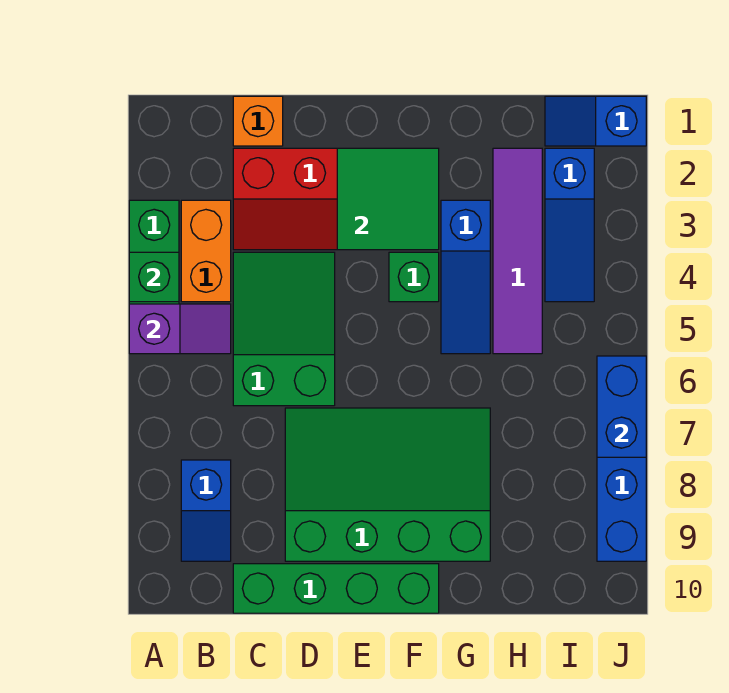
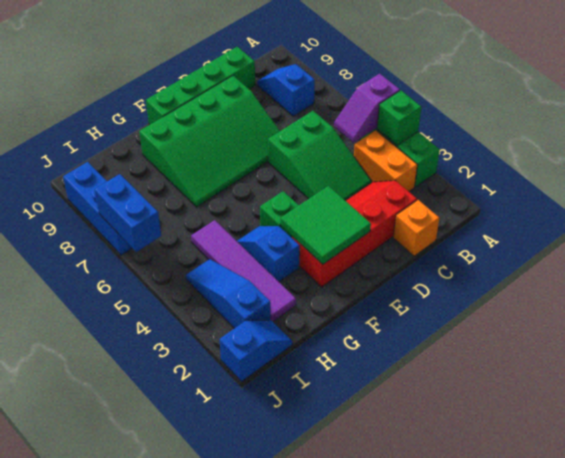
blue slope G3:G5 level 1 top 3 -> blue slope G3:G4 level 1 top 3

